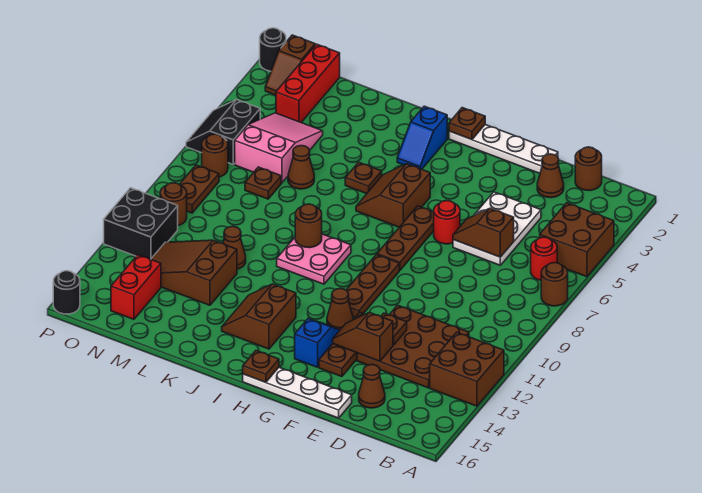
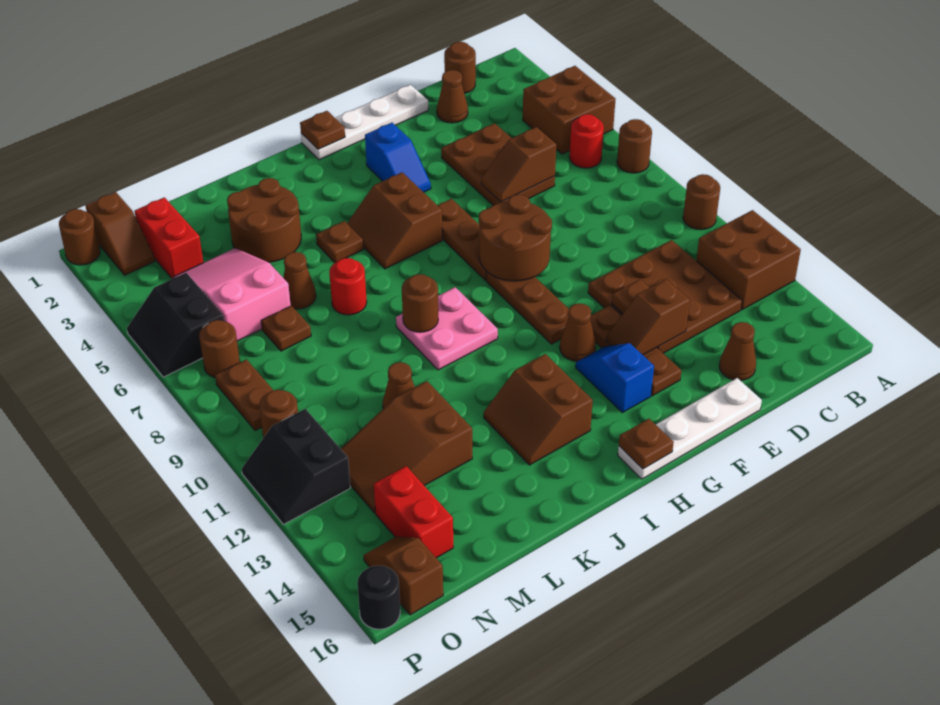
none -> brown round brick A10 level 1
white plate D4:E6 level 1 -> brown plate D4:E6 level 1
red round brick F6 level 1 -> red round brick K7 level 1
none -> brown round brick F8:G9 level 2
blue slope I2:I3 level 1 top 2 -> blue slope G3:G4 level 1 top 3
none -> brown round brick K3:L4 level 1
red brick N1:N3 level 1 -> red brick N2:N3 level 1
black brick O11:P12 level 1 -> black slope O11:P12 level 1 top O
none -> brown slope O15:O16 level 1 top 16
black round brick P1 level 1 -> brown round brick P1 level 1

